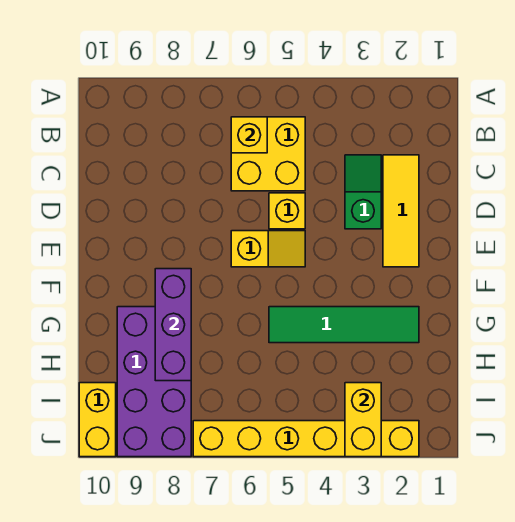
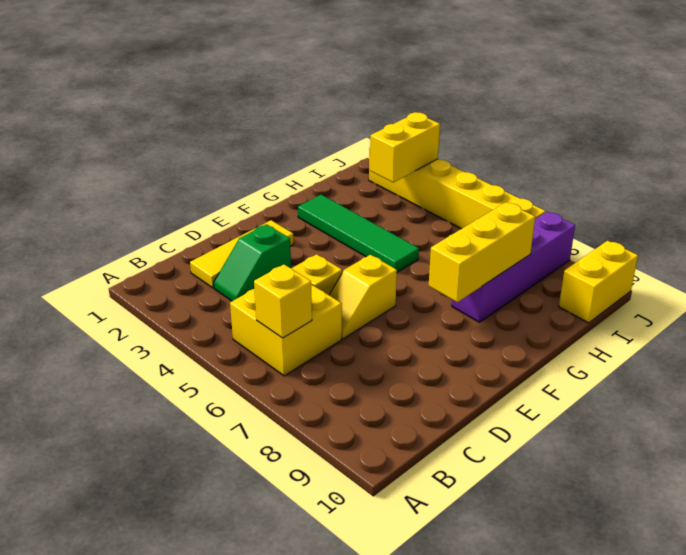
yellow slope E5:E6 level 1 top 6 -> yellow slope D6:E6 level 1 top E
purple brick F8:H8 level 2 -> yellow brick F8:H8 level 2
purple brick G8:J9 level 1 -> purple brick G8:J8 level 1

